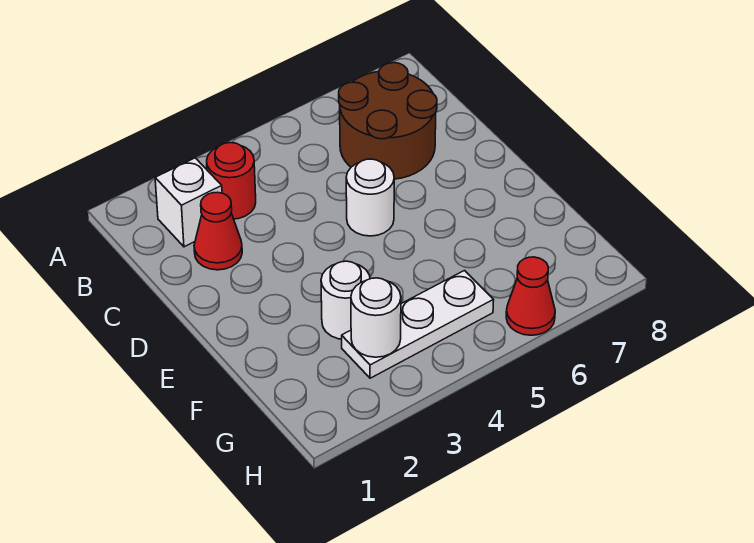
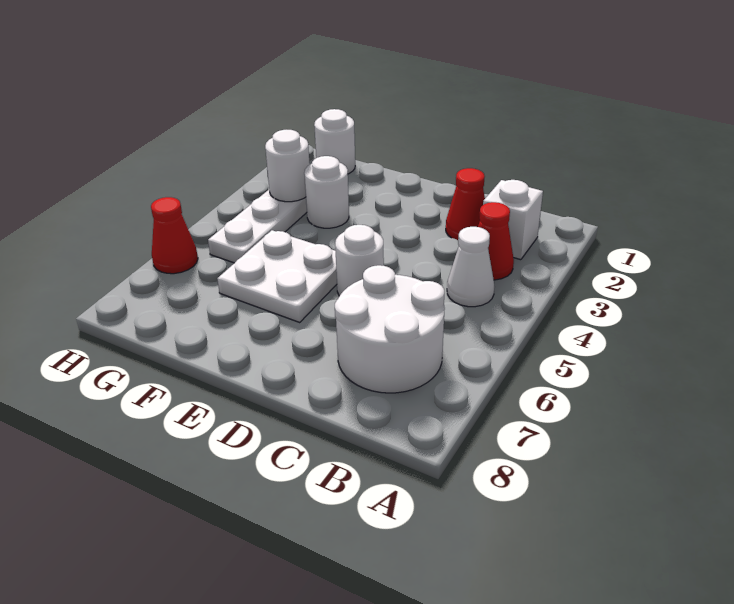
red round brick B3 level 1 -> red cone B3 level 1
none -> white cone B4 level 1
brown round brick B6:C7 level 1 -> white round brick B6:C7 level 1
none -> white plate E5:F6 level 1
none -> white round brick G1 level 1

